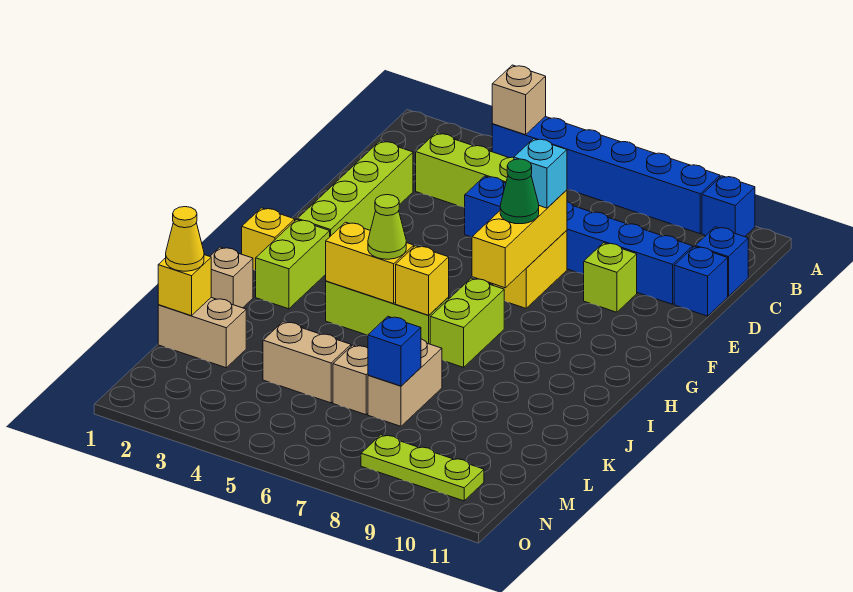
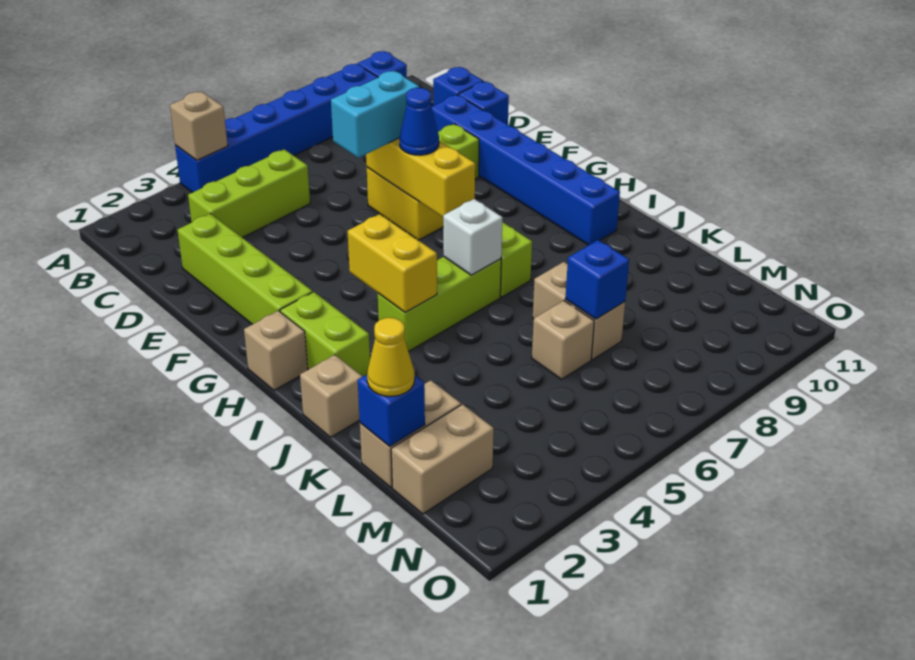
blue brick D5:D10 level 1 -> blue brick D10:I10 level 1
cyan brick E7 level 3 -> cyan brick E6:E7 level 3
green cone F7 level 3 -> blue cone F7 level 3
yellow brick H1 level 1 -> tan brick H1 level 1
yellow brick I4:I5 level 2 -> yellow brick H4:I4 level 2
lime cone I5 level 3 -> none
yellow brick I6 level 2 -> white brick I6 level 2
yellow brick L1 level 2 -> blue brick L1 level 2
tan brick L4:L5 level 1 -> tan brick M1:M2 level 1
lime plate N8:N10 level 1 -> none

